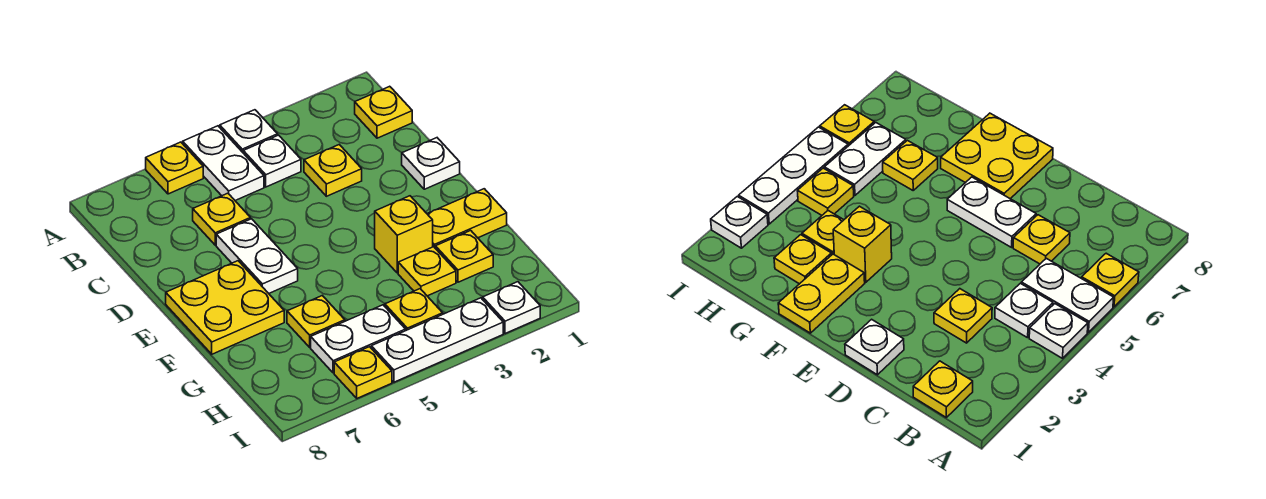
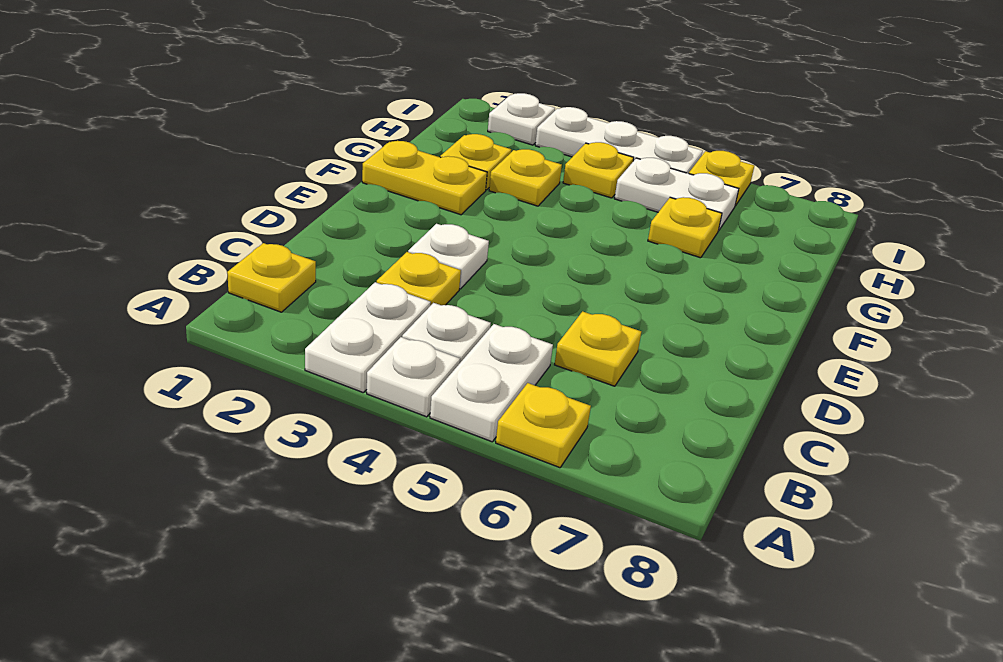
white plate D1 level 1 -> white plate D3 level 1
white plate D6:E6 level 1 -> white plate A3:B3 level 1
yellow plate E7:F8 level 1 -> none
yellow brick F3 level 1 -> none

